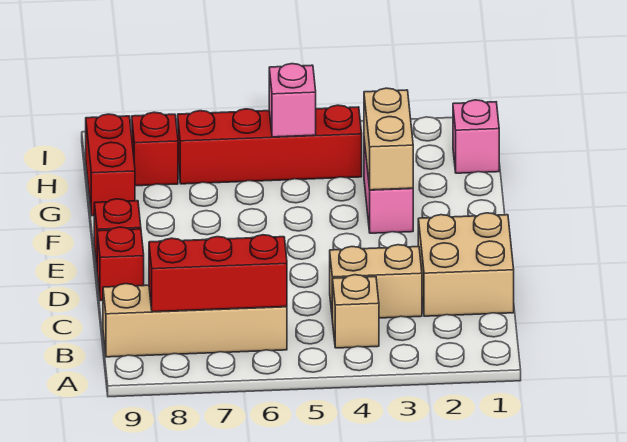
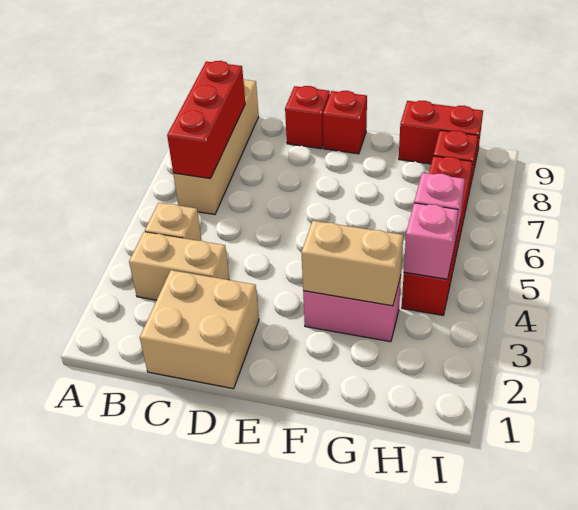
tan brick C3:C4 level 1 -> tan brick B3:C3 level 1
pink brick H1 level 1 -> pink brick H4 level 2

